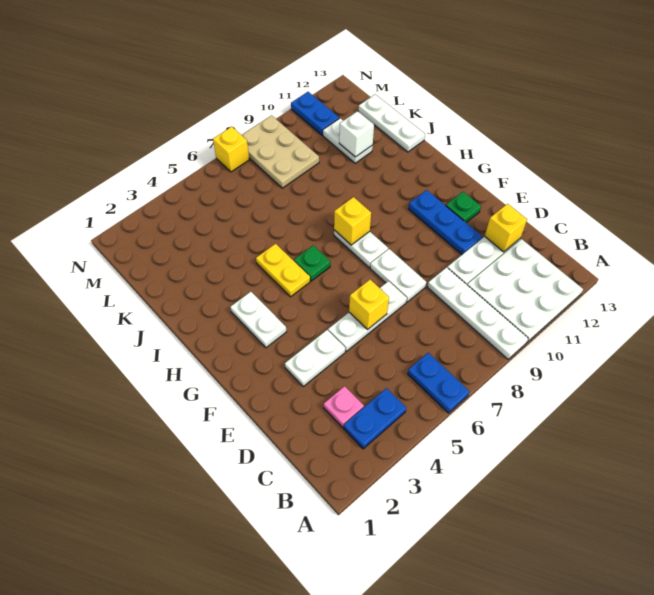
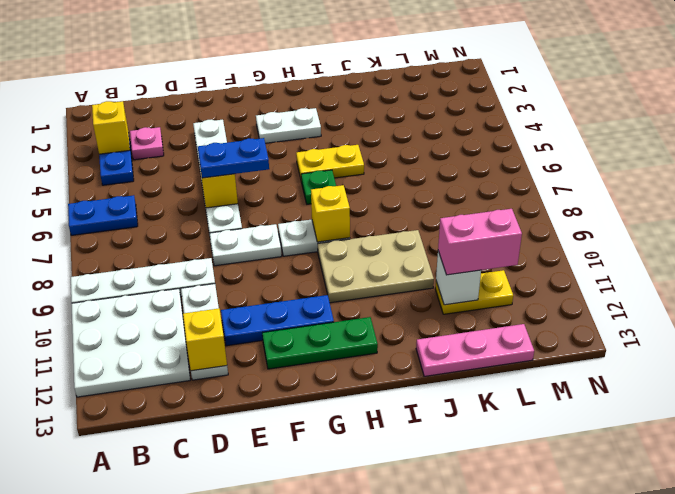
green plate F12 level 1 -> green plate F12:H12 level 1
white plate J13:L13 level 1 -> pink plate J13:L13 level 1
white plate K11:L11 level 1 -> yellow plate K11:L11 level 1
none -> pink brick K11:L11 level 3
tan plate L8:N9 level 1 -> tan plate H9:J10 level 1
blue plate M11:N11 level 1 -> blue plate E6:F6 level 3
yellow brick N7 level 1 -> yellow brick B3 level 2

